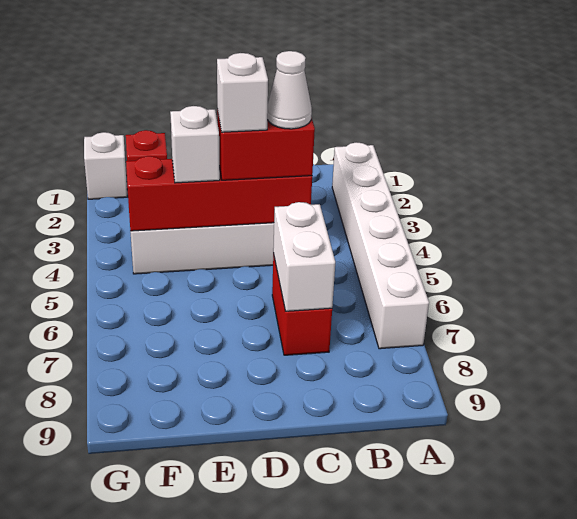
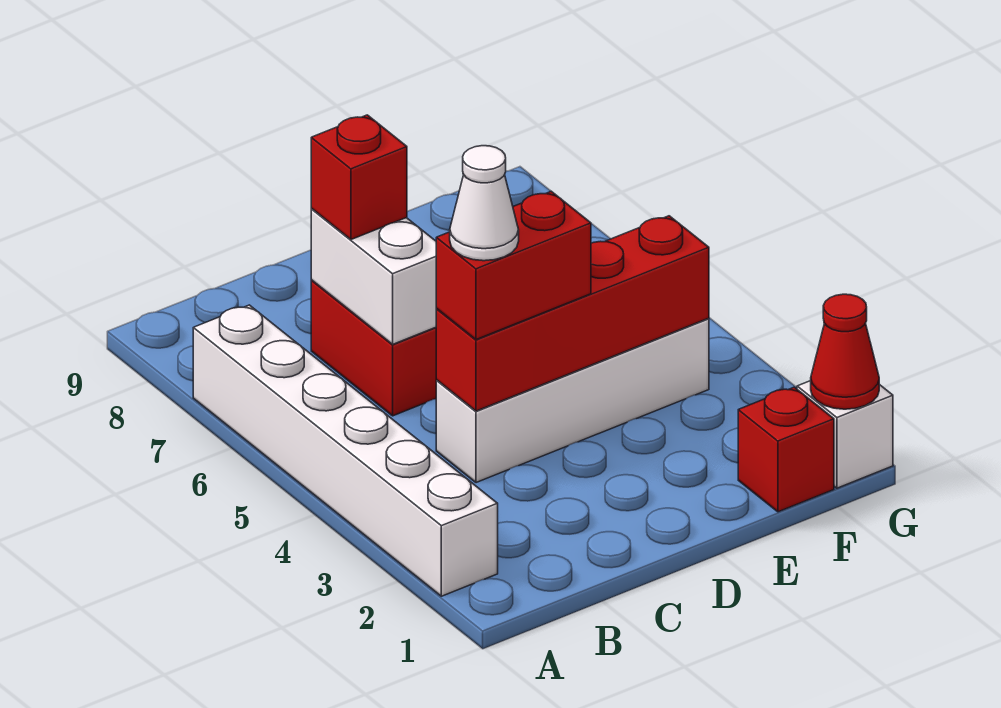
none -> red brick C7 level 3
white brick D4 level 4 -> none
white brick E4 level 3 -> none
none -> red cone G1 level 2

